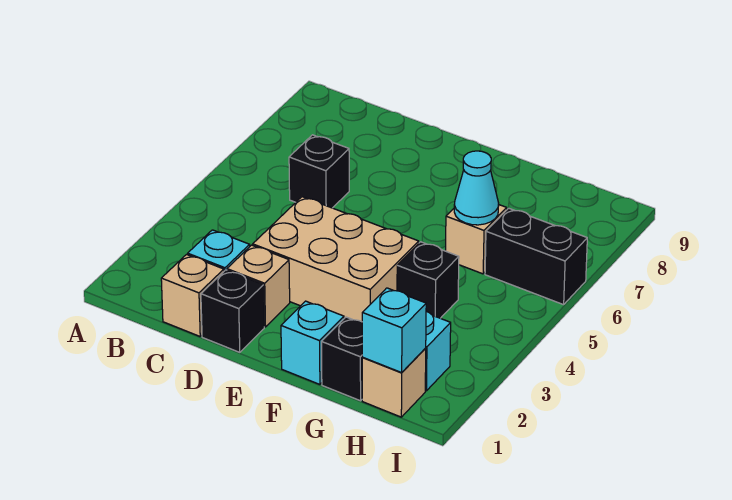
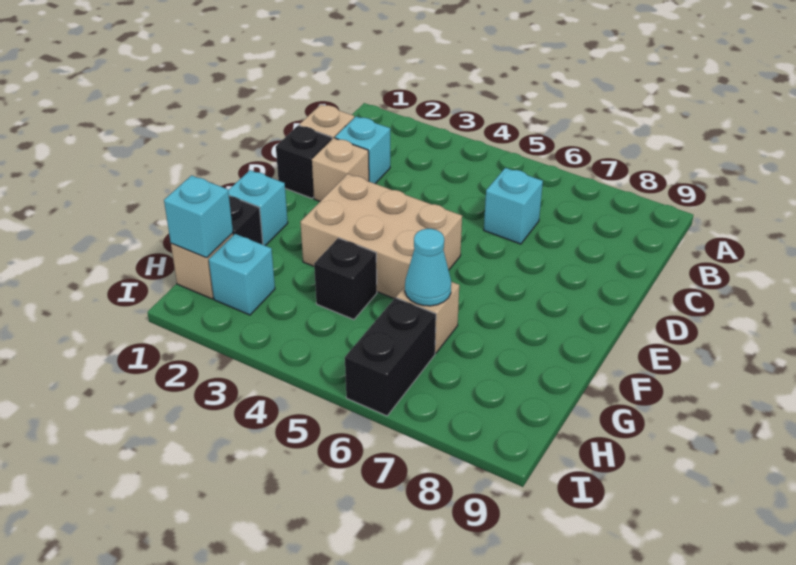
black brick C6 level 1 -> cyan brick C6 level 1
tan brick D3:F4 level 1 -> tan brick E3:F5 level 1

